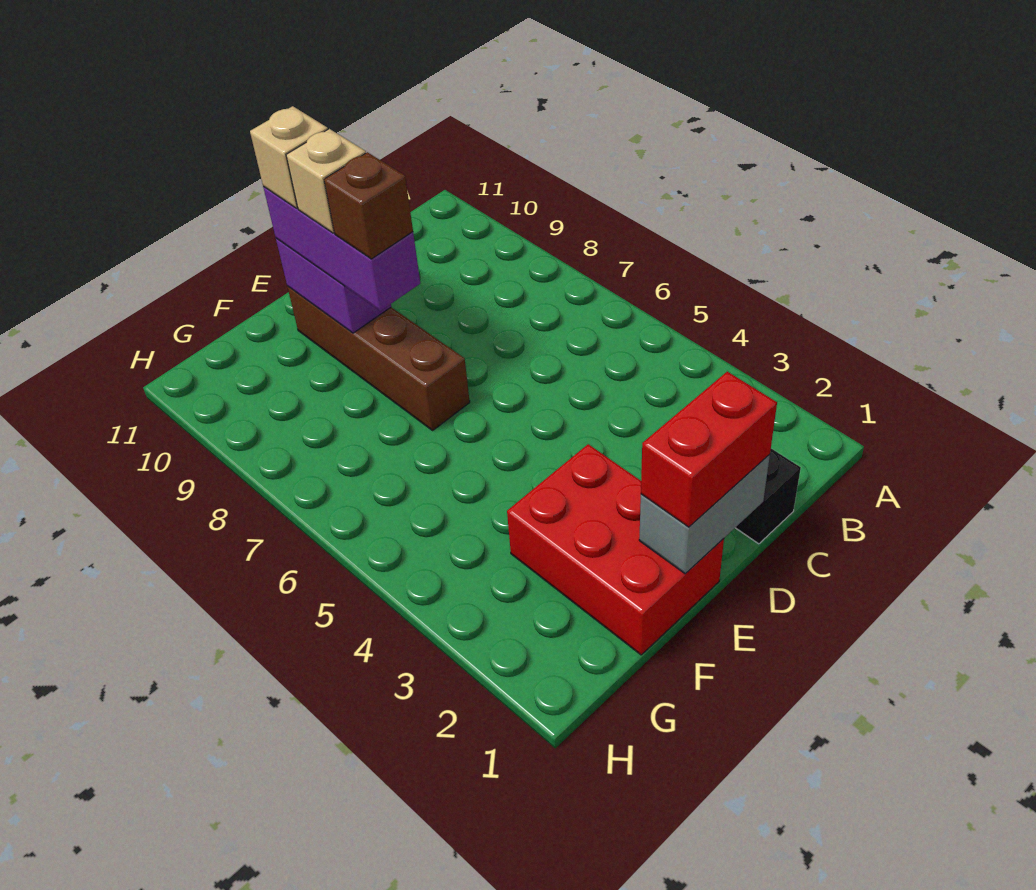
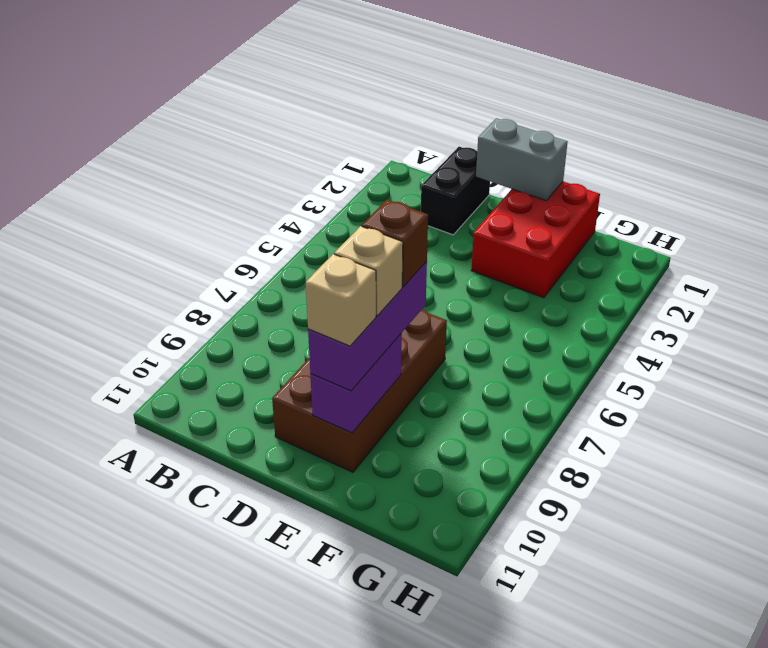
red brick D1:E1 level 3 -> none
brown brick E7:E10 level 1 -> brown brick D7:E10 level 1

